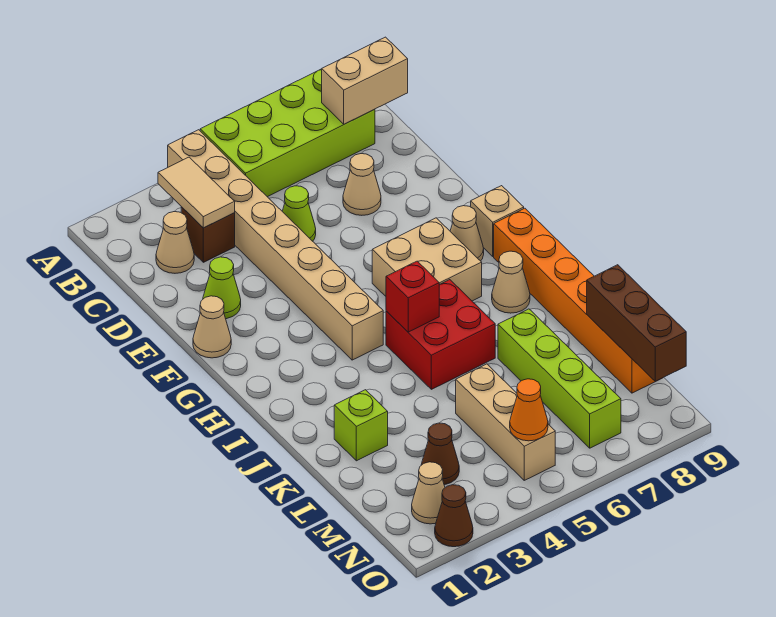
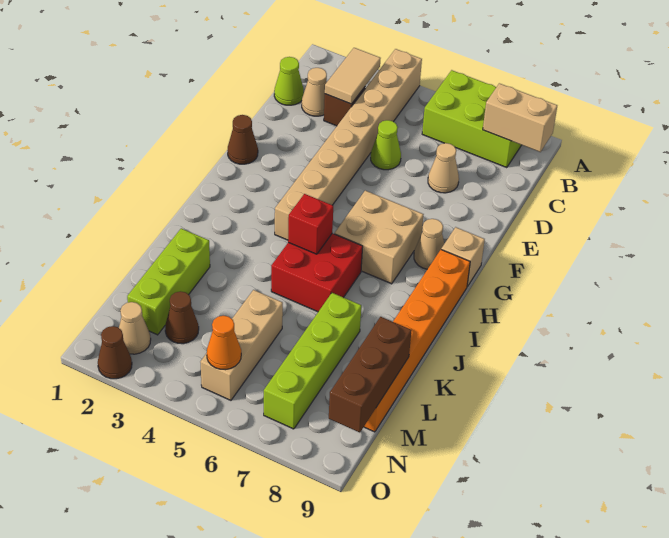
lime brick A5:B8 level 1 -> lime brick A6:B8 level 1
lime cone E2 level 1 -> lime cone C1 level 1
tan cone F1 level 1 -> brown cone F1 level 1
tan cone I8 level 1 -> none
lime brick K2 level 1 -> lime brick K2:M2 level 1

